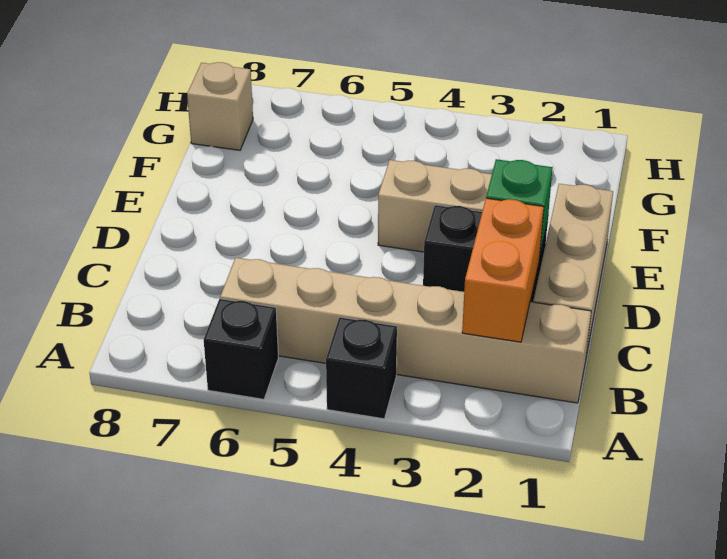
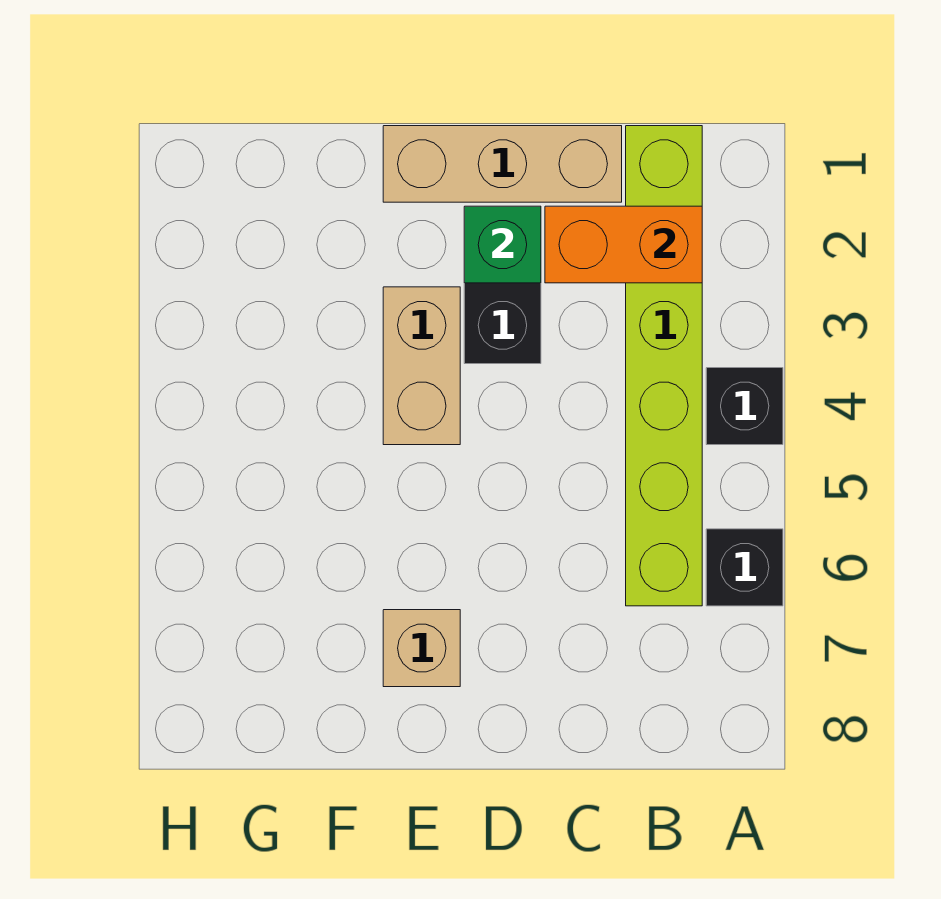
tan brick B1:B6 level 1 -> lime brick B1:B6 level 1
tan brick G8 level 1 -> tan brick E7 level 1

